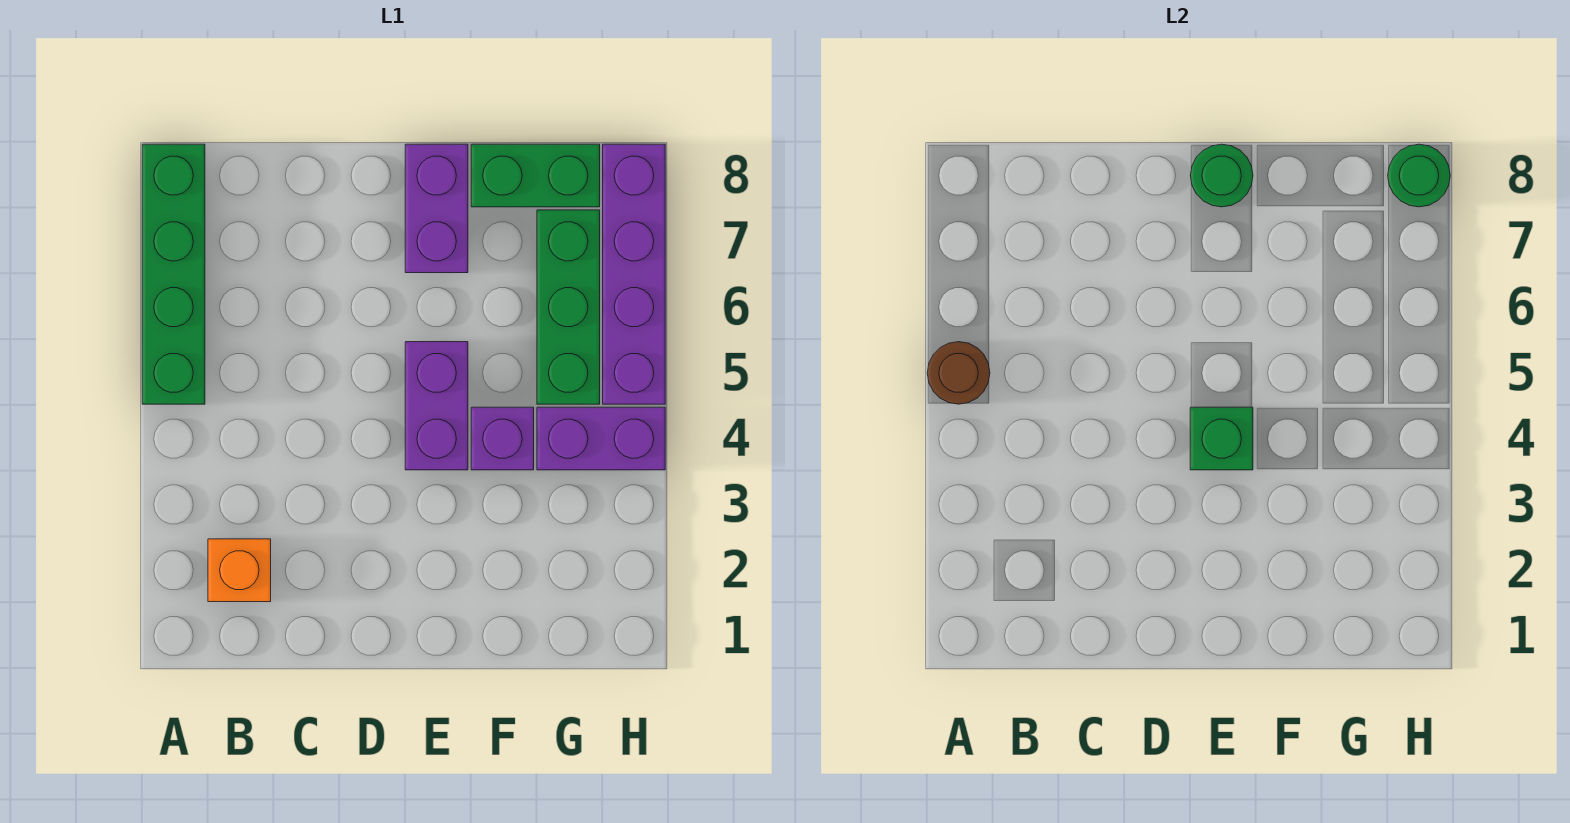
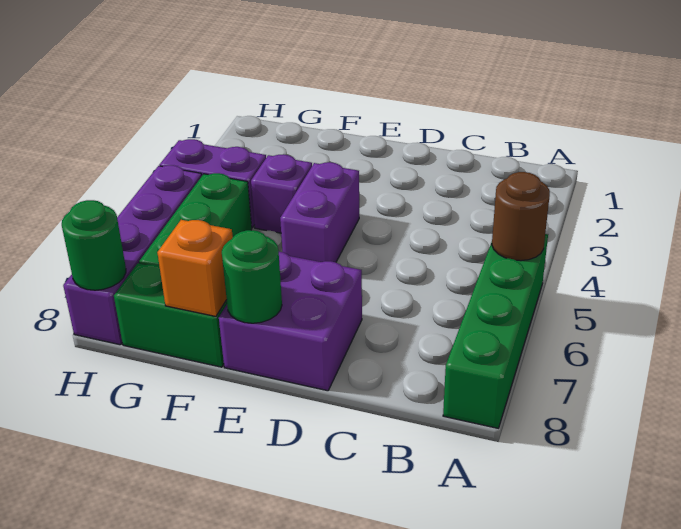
orange brick B2 level 1 -> orange brick F8 level 2
green brick E4 level 2 -> none
purple brick E7:E8 level 1 -> purple brick D7:E8 level 1

